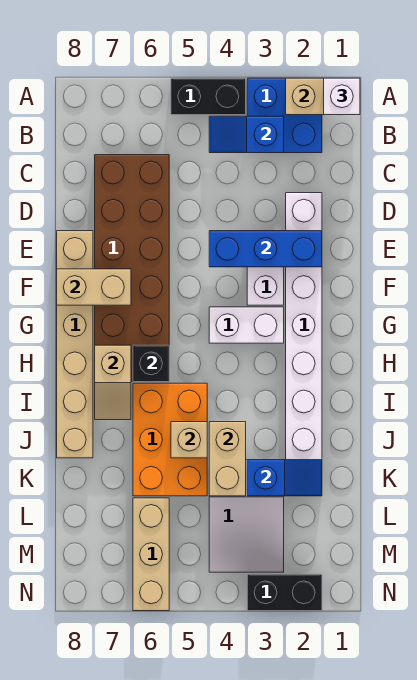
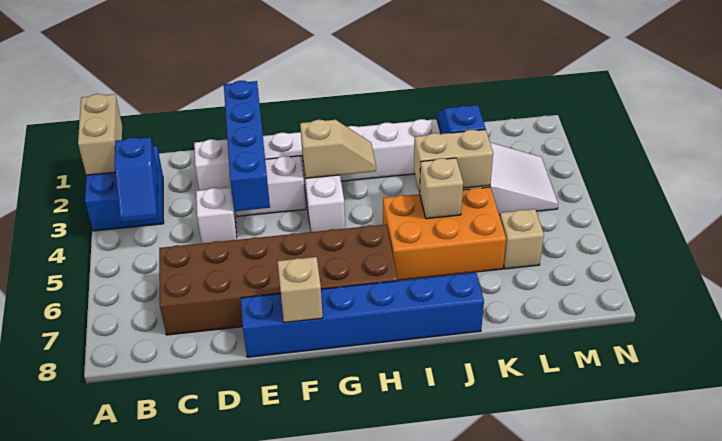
white brick A1 level 3 -> white brick D4 level 1
black brick A4:A5 level 1 -> none
blue brick E2:E4 level 2 -> blue brick E1:E4 level 2
tan brick E8:J8 level 1 -> blue brick E8:J8 level 1
tan brick F7:F8 level 2 -> tan brick F8 level 2
black brick H6 level 2 -> none
tan slope H7:I7 level 2 top H -> tan slope G3:H3 level 2 top G
tan brick L6:N6 level 1 -> tan brick L6 level 1
black brick N2:N3 level 1 -> none

